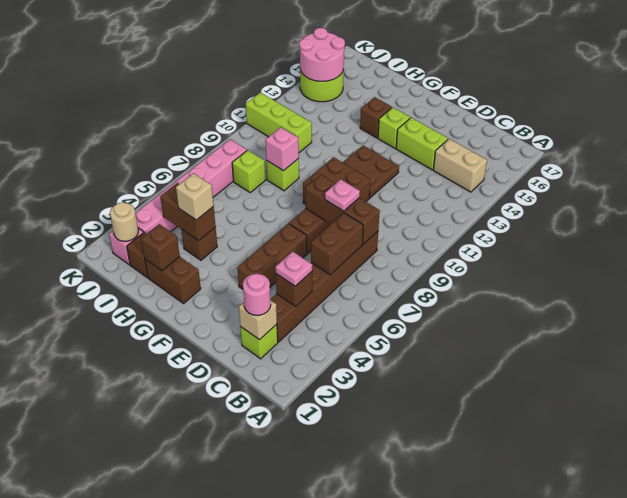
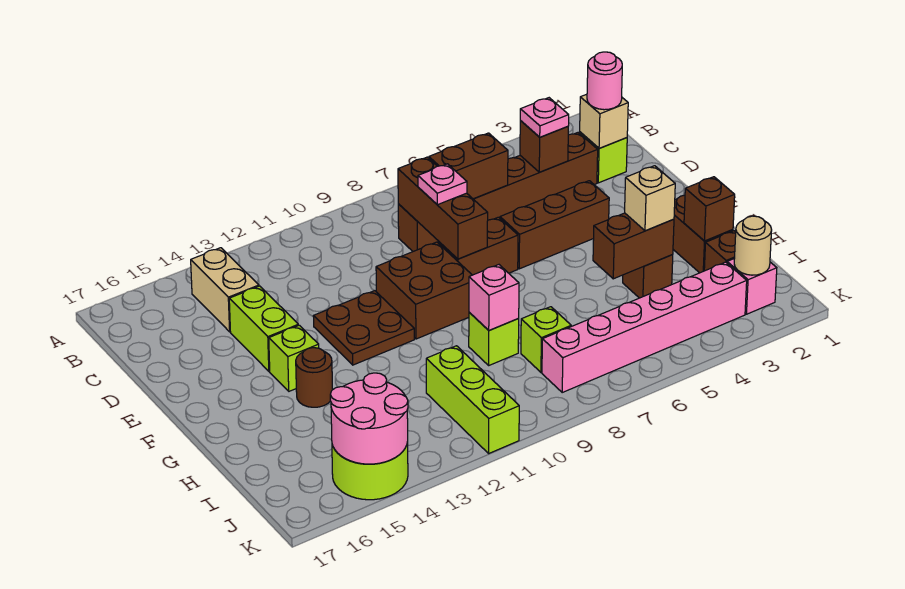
brown brick G14 level 1 -> brown round brick G14 level 1
brown brick H4:I4 level 2 -> brown brick H4:H5 level 2

